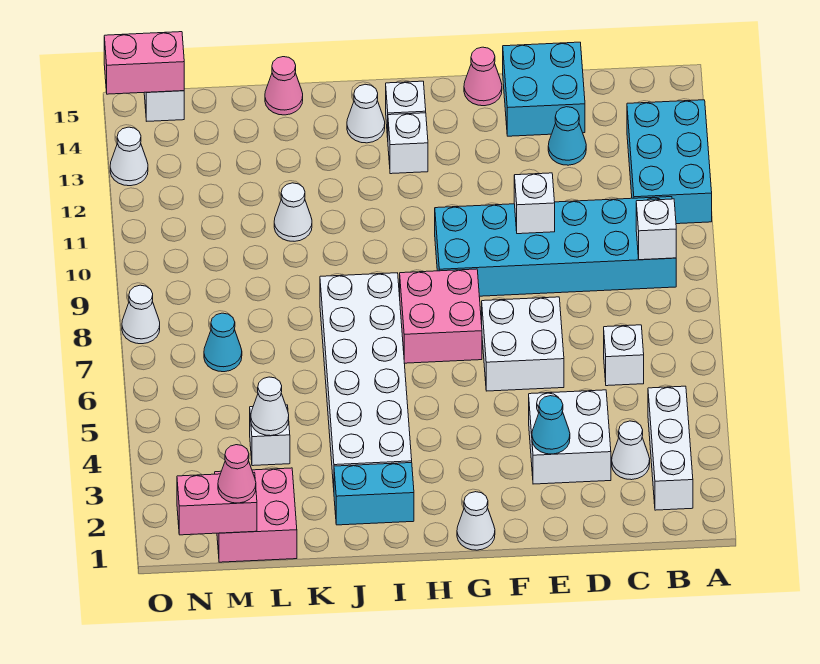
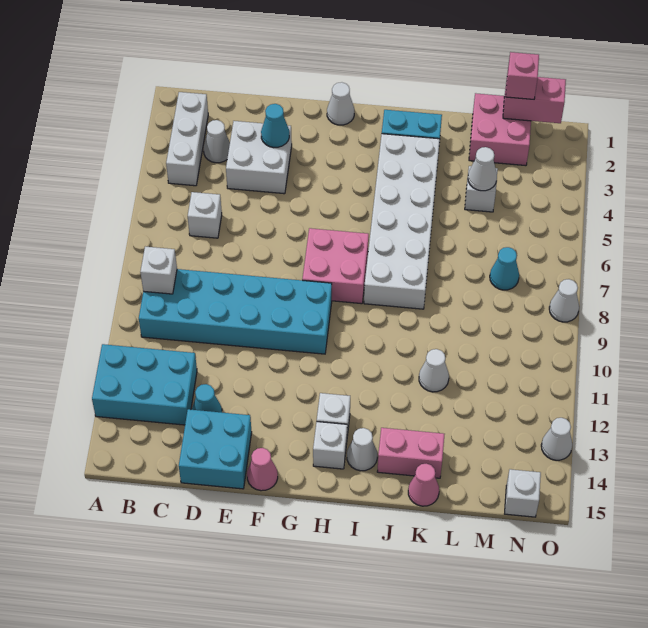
cyan brick A11:B13 level 1 -> cyan brick A12:C13 level 1
white brick E6:F7 level 1 -> none
white brick E10 level 2 -> none
pink cone M1 level 3 -> pink brick M1 level 3
pink brick N15:O15 level 2 -> pink brick J14:K14 level 1

